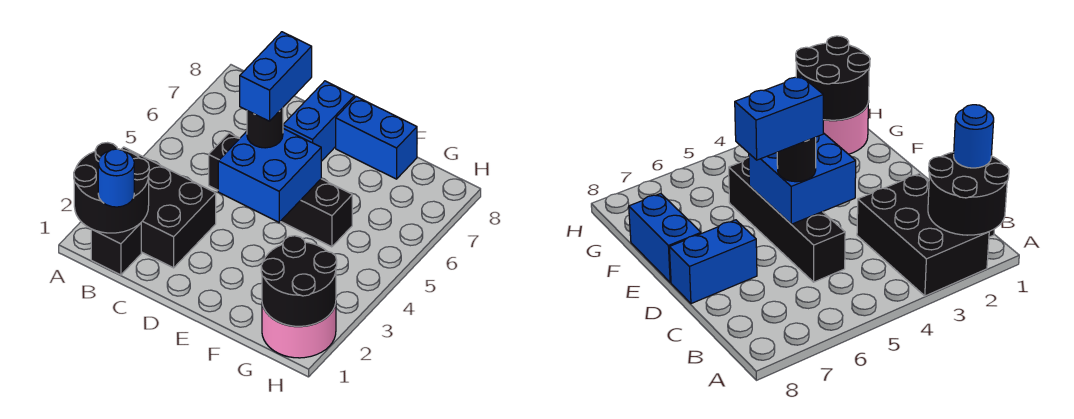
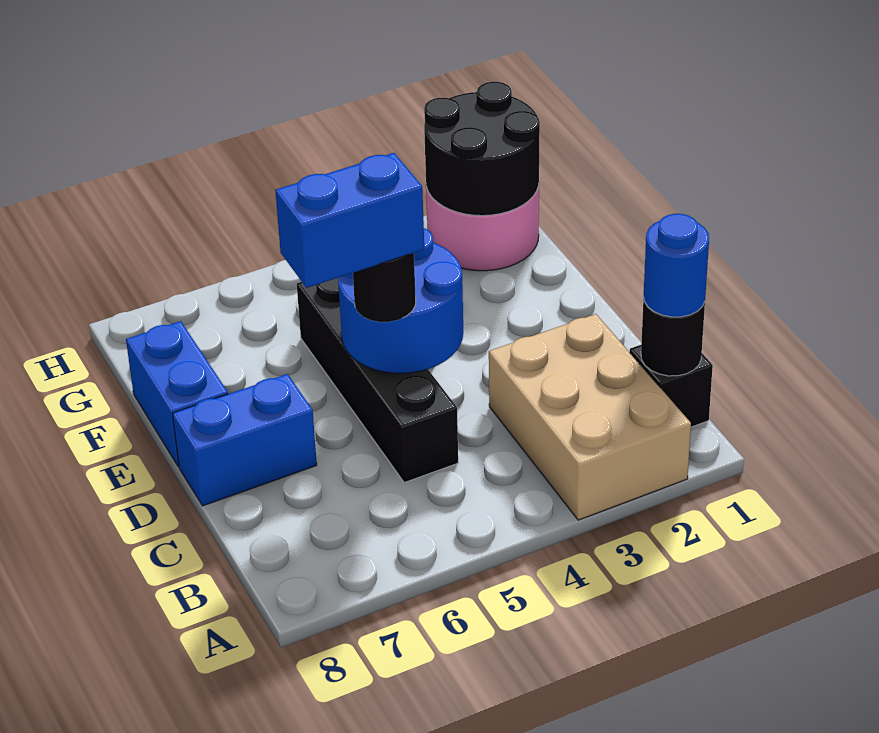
black round brick A1:B2 level 2 -> black round brick B1 level 2
black brick A2:C3 level 1 -> tan brick A2:C3 level 1
blue brick D4:E5 level 2 -> blue round brick D4:E5 level 2

